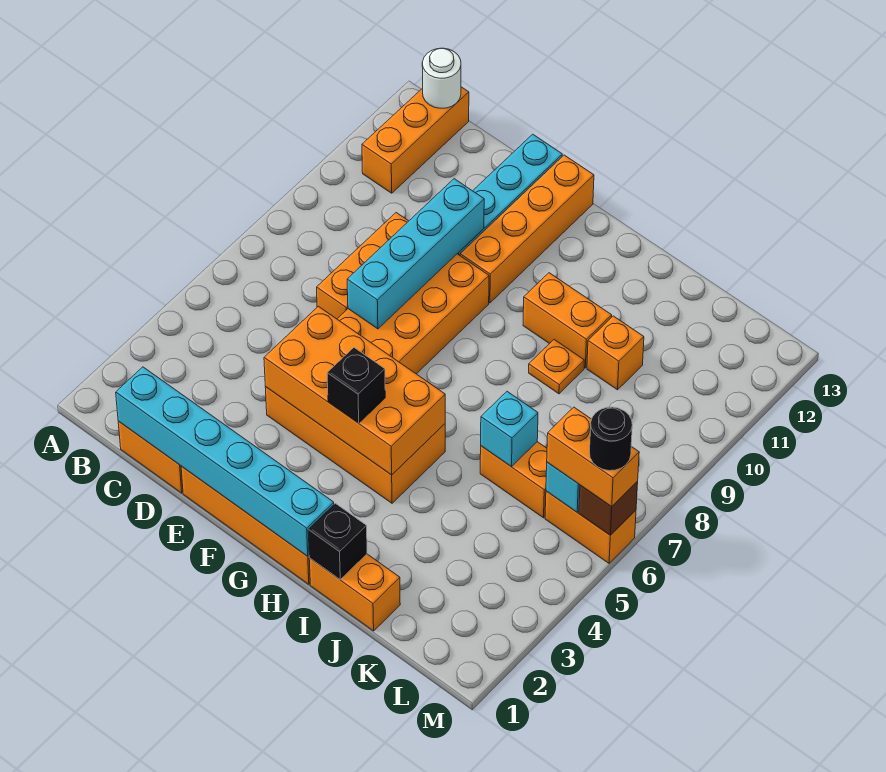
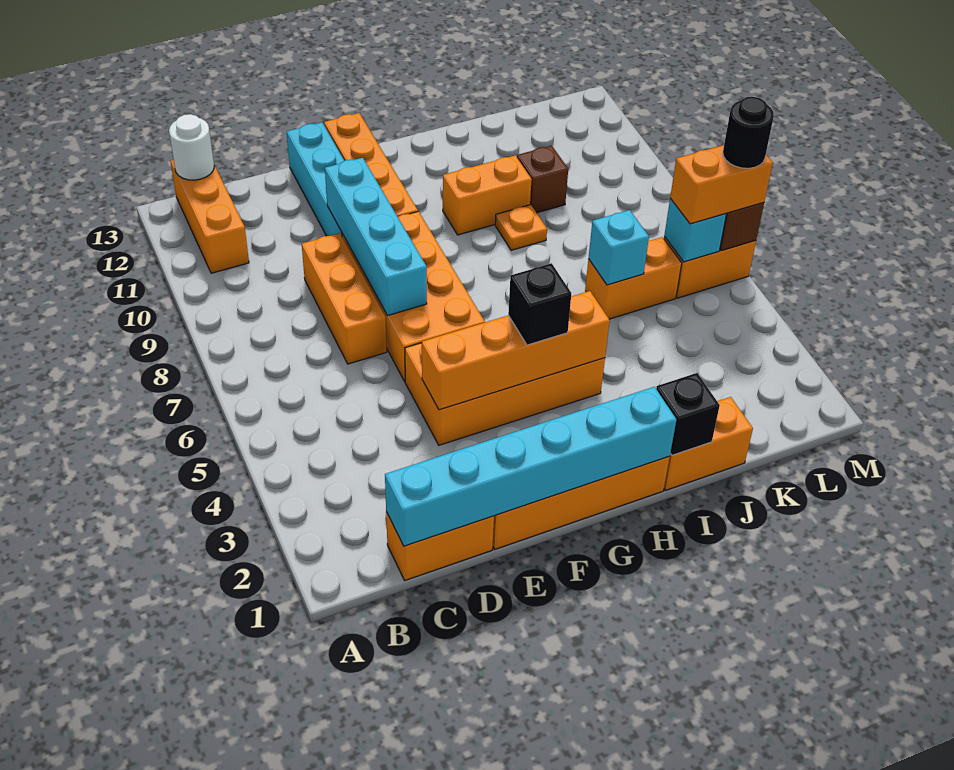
orange brick E4:H5 level 2 -> orange brick E4:H4 level 2
orange brick J10 level 1 -> brown brick J10 level 1

